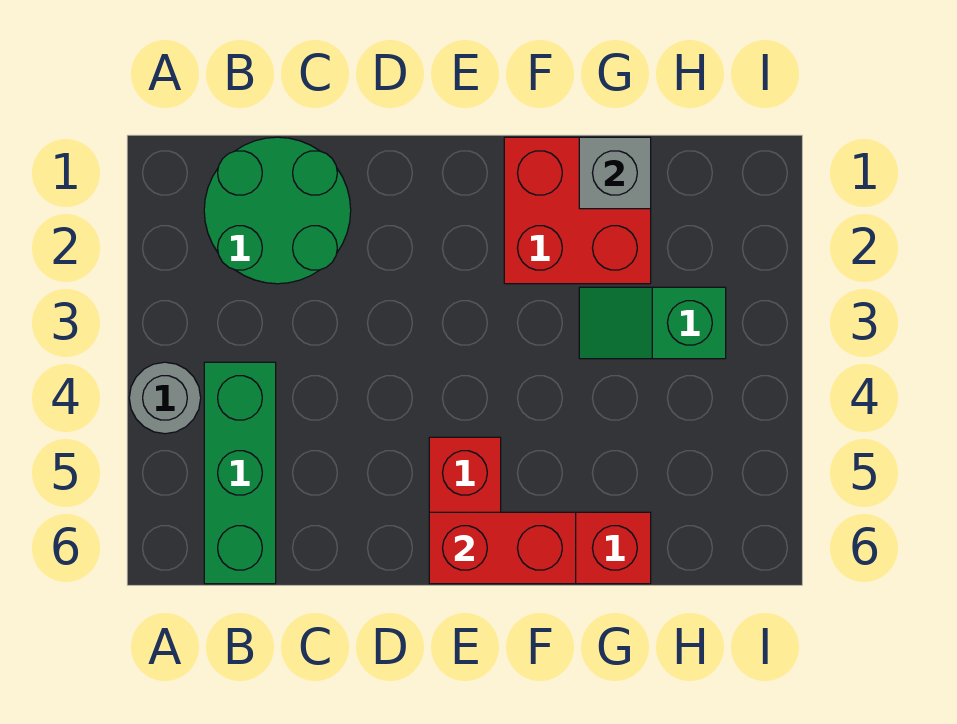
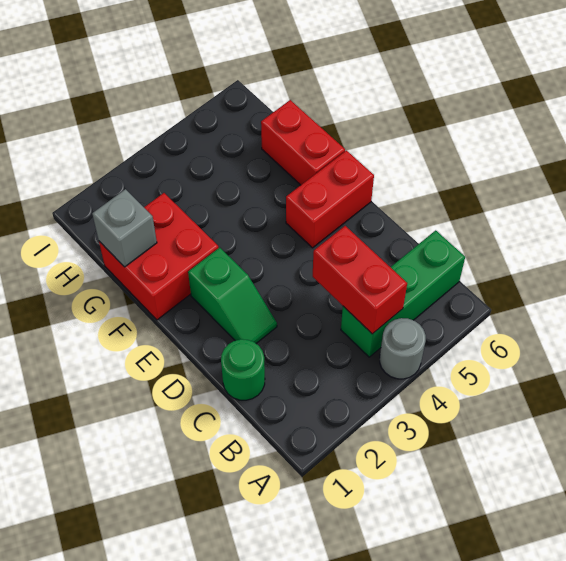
green round brick B1:C2 level 1 -> green round brick C1 level 1
red brick E6:F6 level 2 -> red brick B4:C4 level 2
green slope G3:H3 level 1 top H -> green slope D2:E2 level 1 top E

